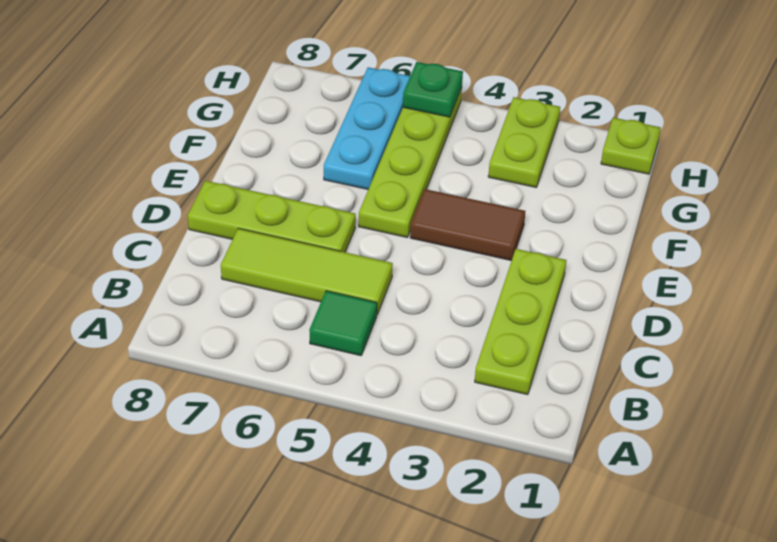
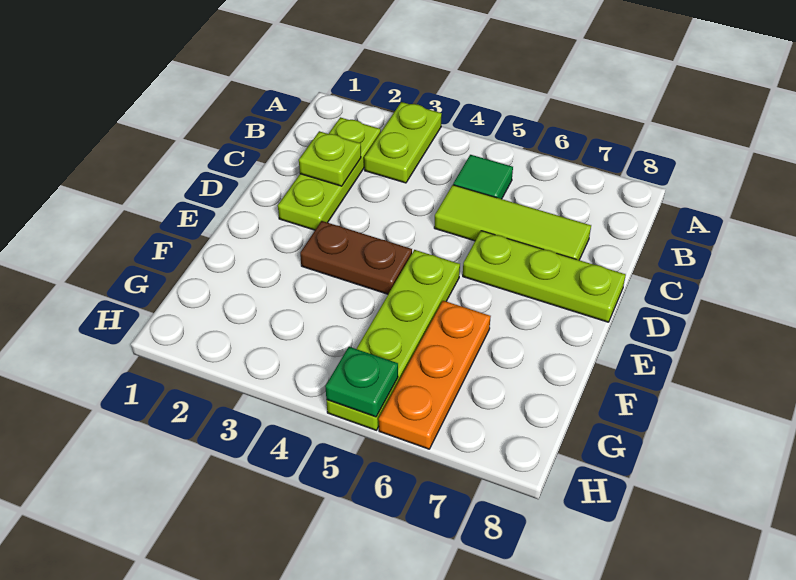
brown tile E3:E4 level 1 -> brown plate E3:E4 level 1
cyan plate F6:H6 level 1 -> orange plate F6:H6 level 1
lime plate G3:H3 level 1 -> lime plate A3:B3 level 1
lime plate H1 level 1 -> lime plate C2 level 2

